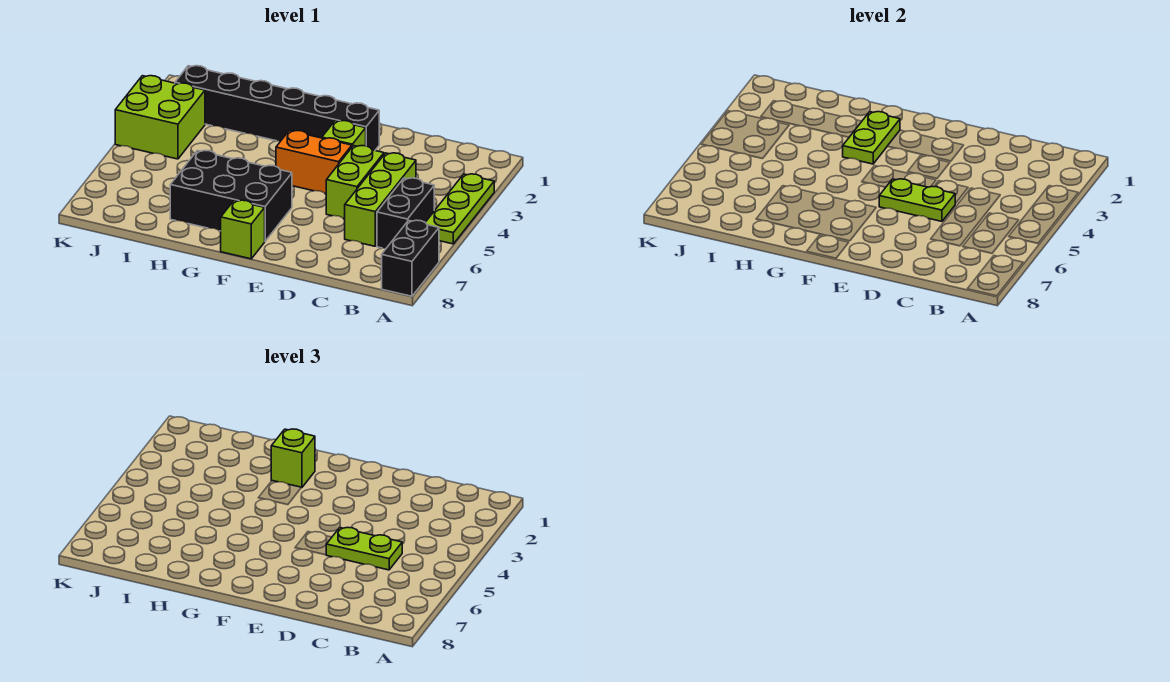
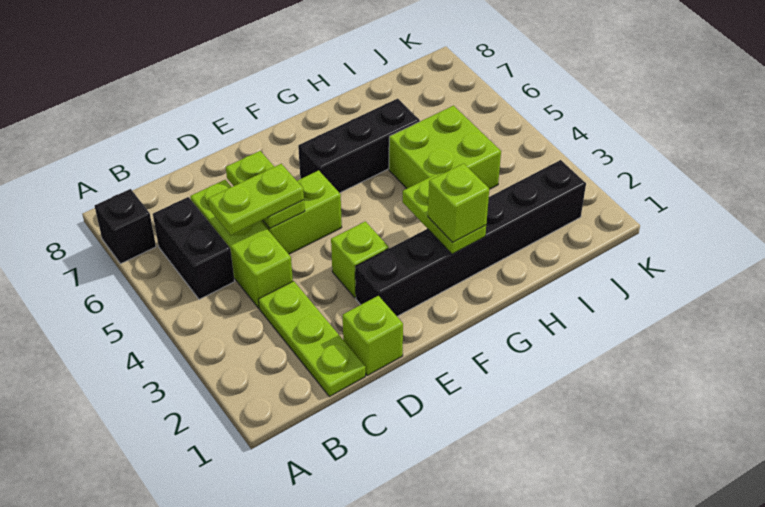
lime plate A3:A5 level 1 -> lime plate C1:C3 level 1
black brick A7:A8 level 1 -> black brick A7 level 1
lime brick D4:D5 level 1 -> lime brick D5:E5 level 1
lime plate D5:E5 level 2 -> lime plate D5:D6 level 2
orange brick E4:F4 level 1 -> none
black brick F6:H7 level 1 -> black brick F6:H6 level 1
lime brick F8 level 1 -> lime brick D1 level 1
lime brick J3:K4 level 1 -> lime brick H4:I5 level 1

